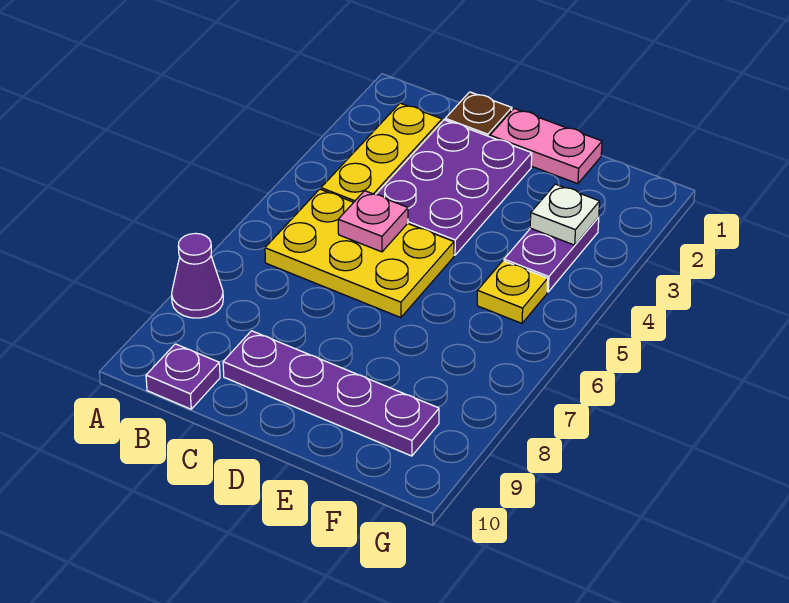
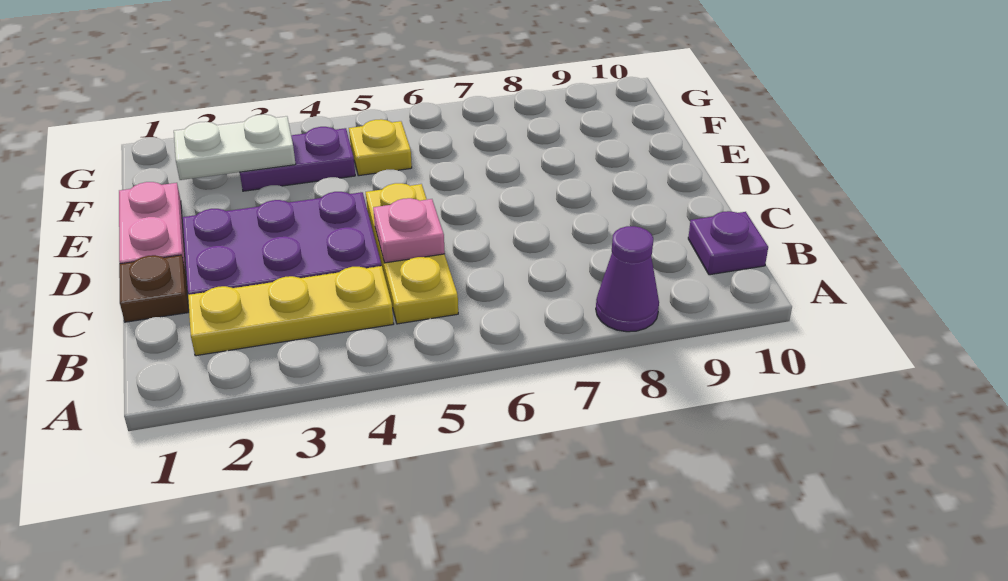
yellow plate B5:D6 level 1 -> yellow plate B5:D5 level 1
purple plate C9:F9 level 1 -> none
white plate F3 level 2 -> white plate F2:F3 level 2

